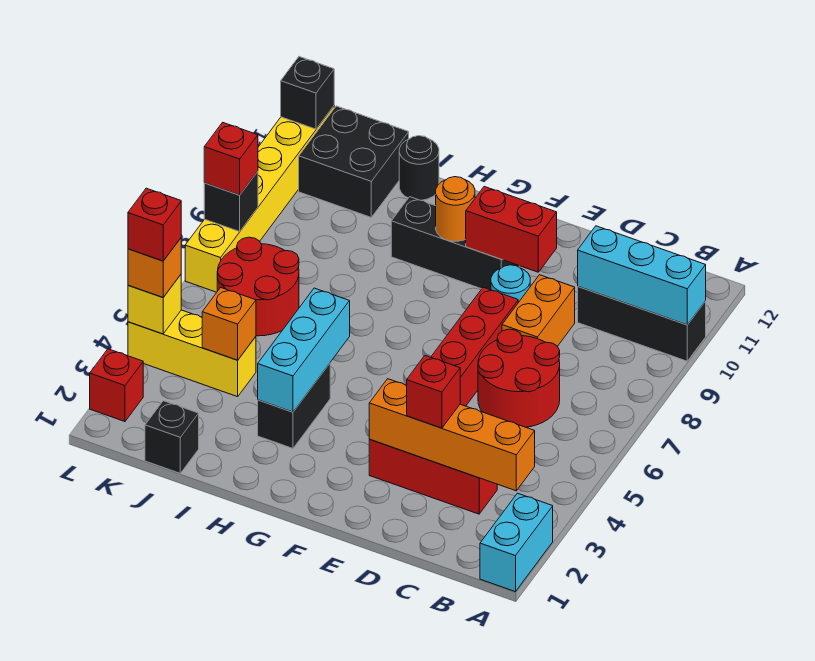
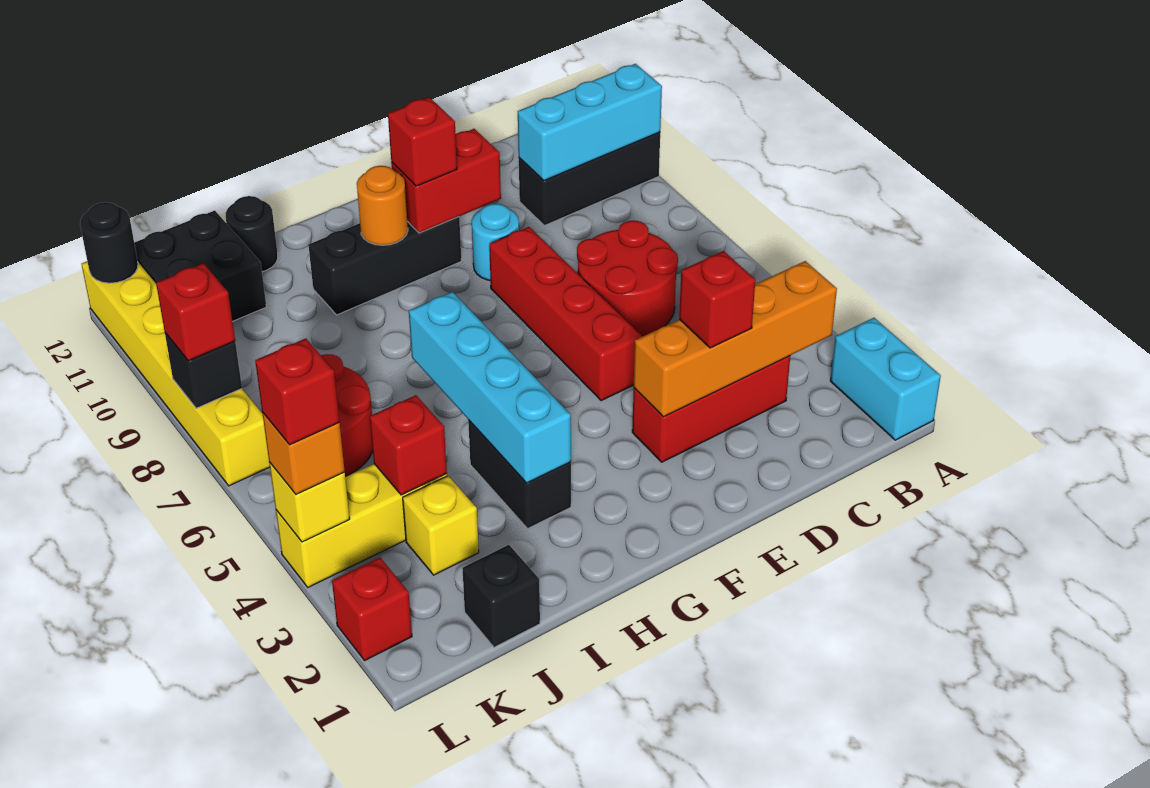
orange brick D8:D9 level 1 -> none
none -> red brick F10 level 3
cyan brick H3:H5 level 2 -> cyan brick H3:H6 level 2
none -> yellow brick J3 level 1
orange brick J4 level 2 -> red brick J4 level 2
black brick L12 level 2 -> black round brick L12 level 2

